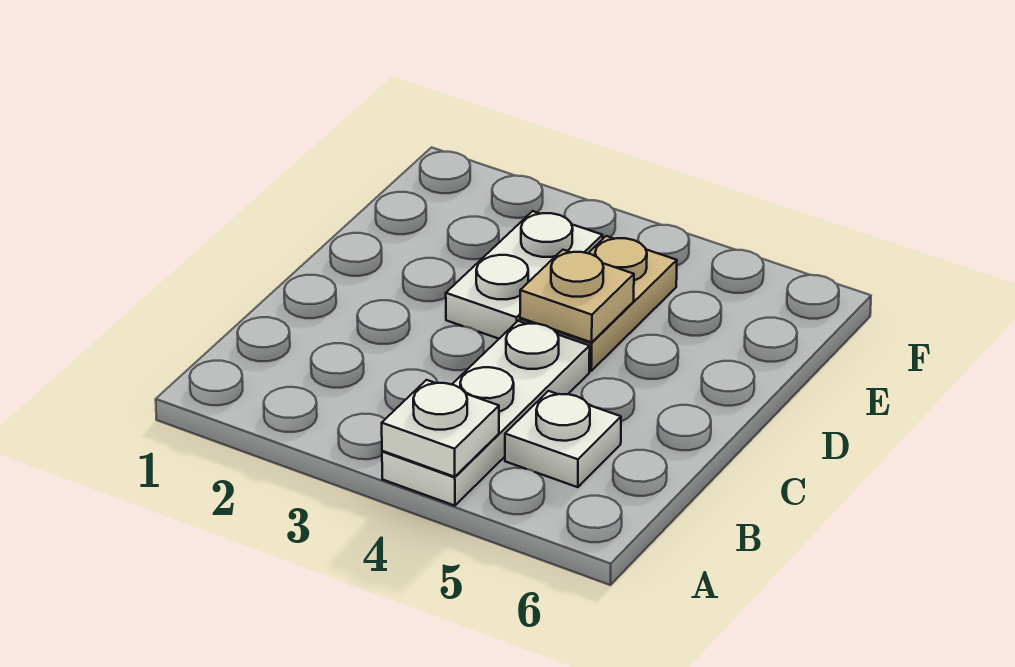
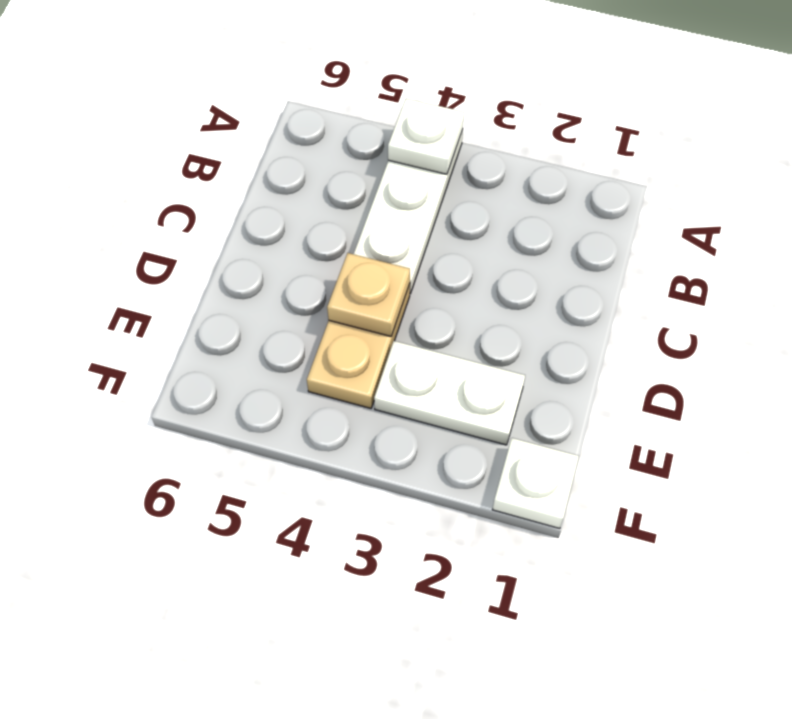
white plate B5 level 1 -> white plate F1 level 1
white plate D3:E3 level 1 -> white plate E2:E3 level 1

